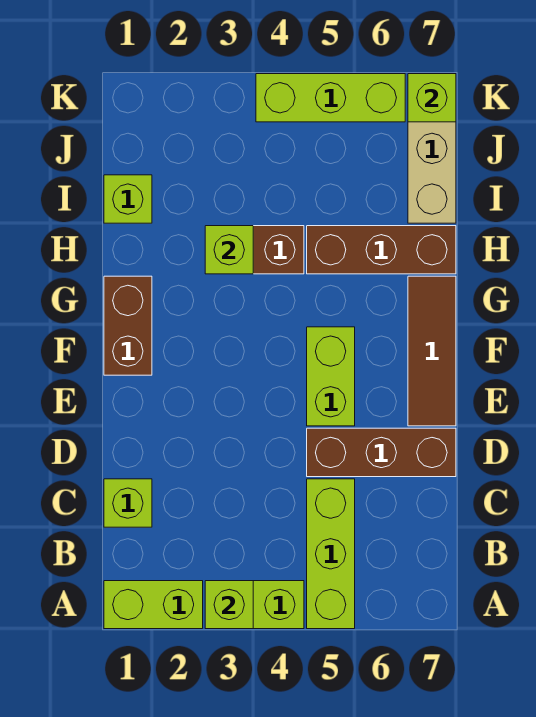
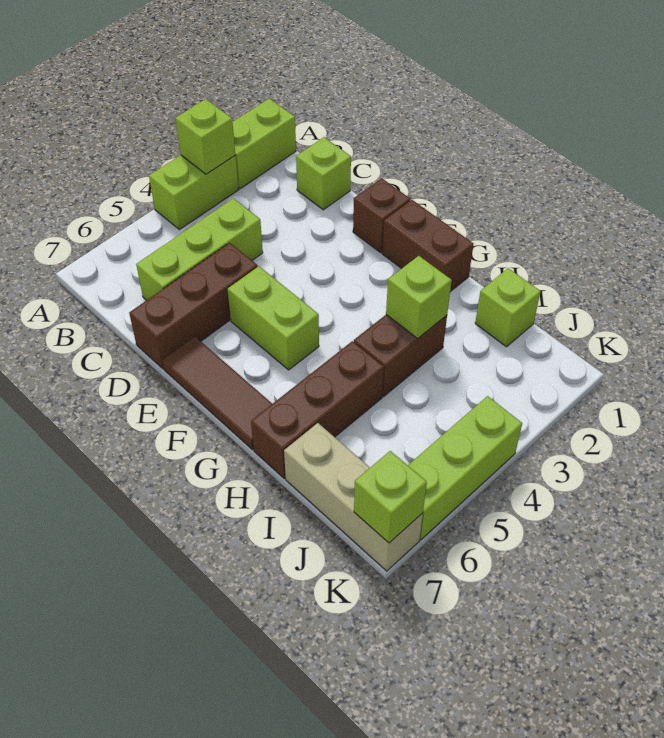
lime brick A5:C5 level 1 -> lime brick C4:C6 level 1
none -> brown brick E1 level 1

